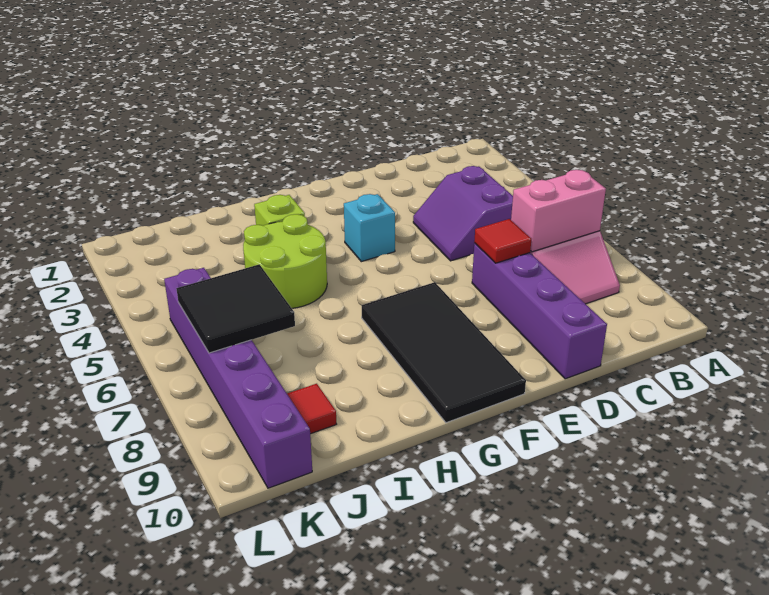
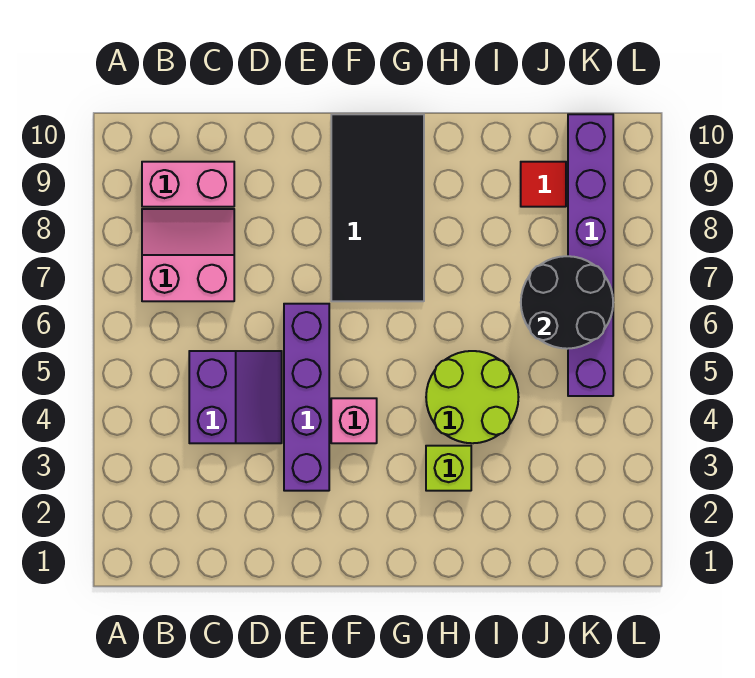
pink brick B7:C7 level 2 -> pink brick B9:C9 level 1
purple brick D7:D10 level 1 -> purple brick E3:E6 level 1
red tile D7 level 2 -> none
cyan brick F4 level 1 -> pink brick F4 level 1
black tile J6:K7 level 2 -> black round brick J6:K7 level 2

